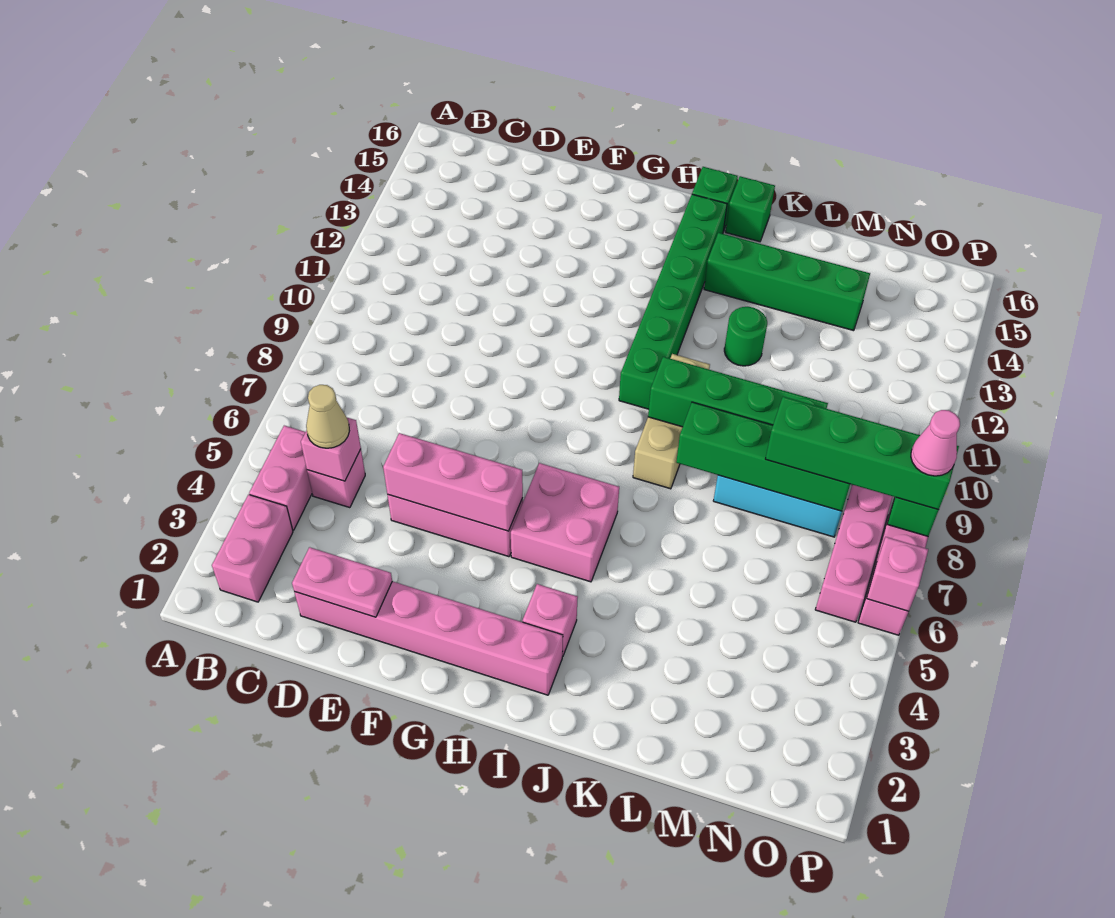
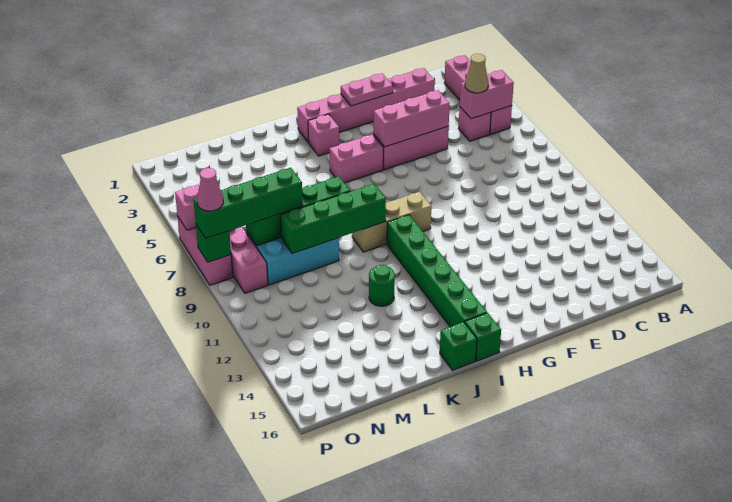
pink brick C5 level 2 -> pink brick B5:C5 level 2
pink plate D2:E2 level 2 -> pink plate F2:G2 level 2
pink brick H5:I6 level 1 -> pink brick H5:I5 level 1
tan brick J8:J10 level 1 -> tan brick H9:J9 level 1
green brick J14:M14 level 1 -> none

